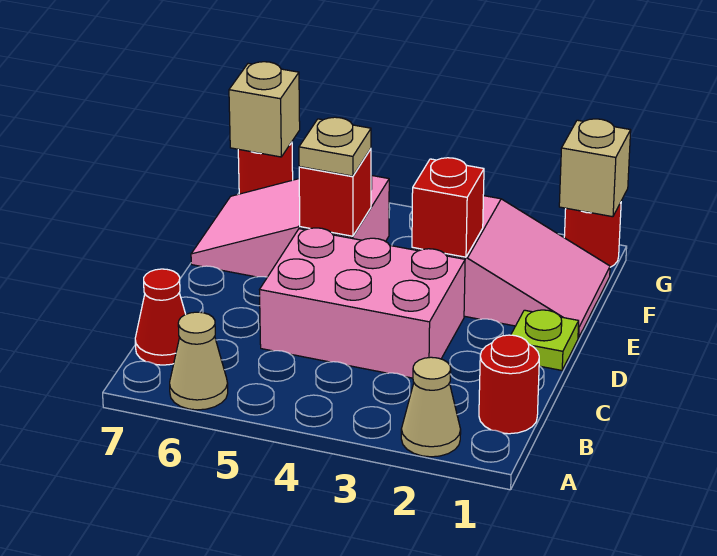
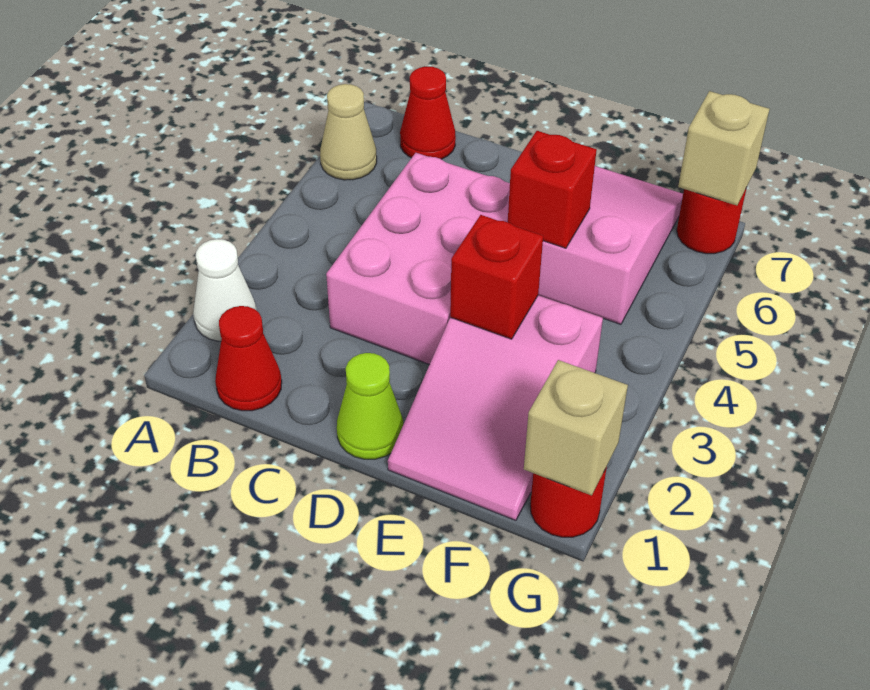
tan cone A2 level 1 -> white cone A2 level 1
red round brick B1 level 1 -> red cone B1 level 1
lime plate D1 level 1 -> lime cone D1 level 1
tan plate E5 level 3 -> none

